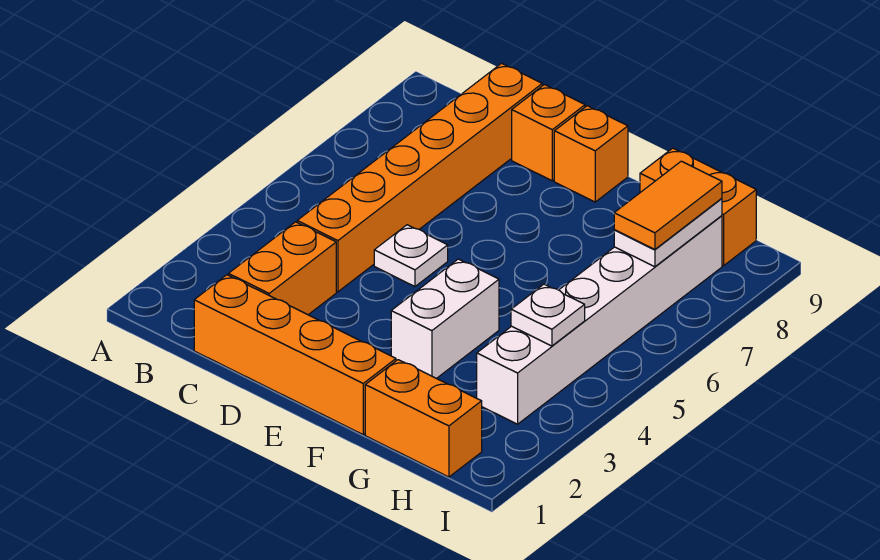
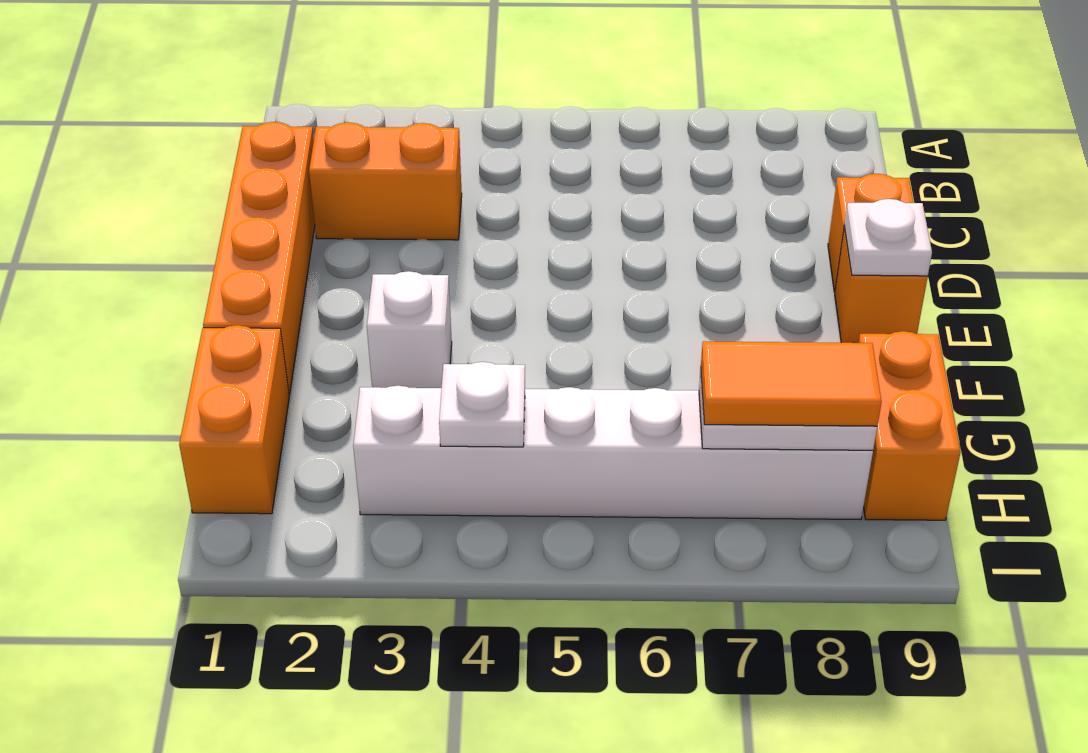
orange brick C4:C9 level 1 -> none
white plate D5 level 1 -> white plate E9 level 2
white brick F3:F4 level 1 -> white brick F3 level 1

